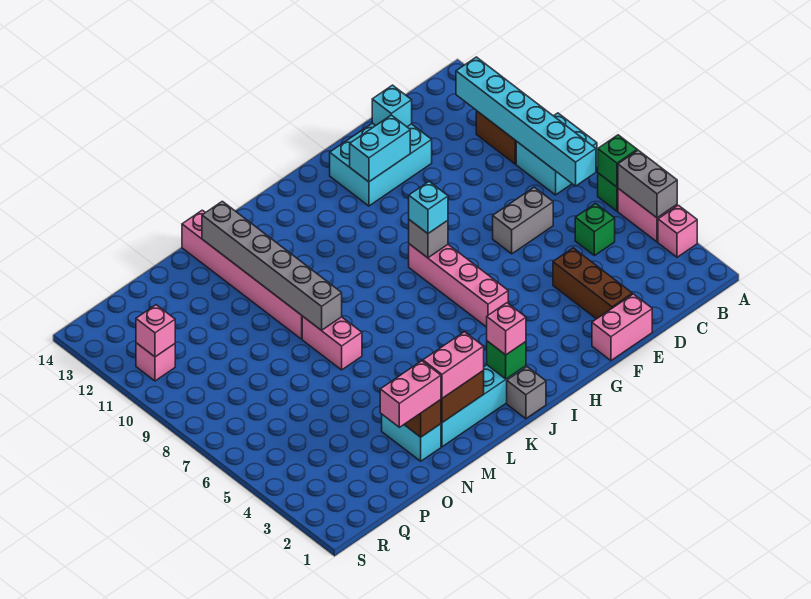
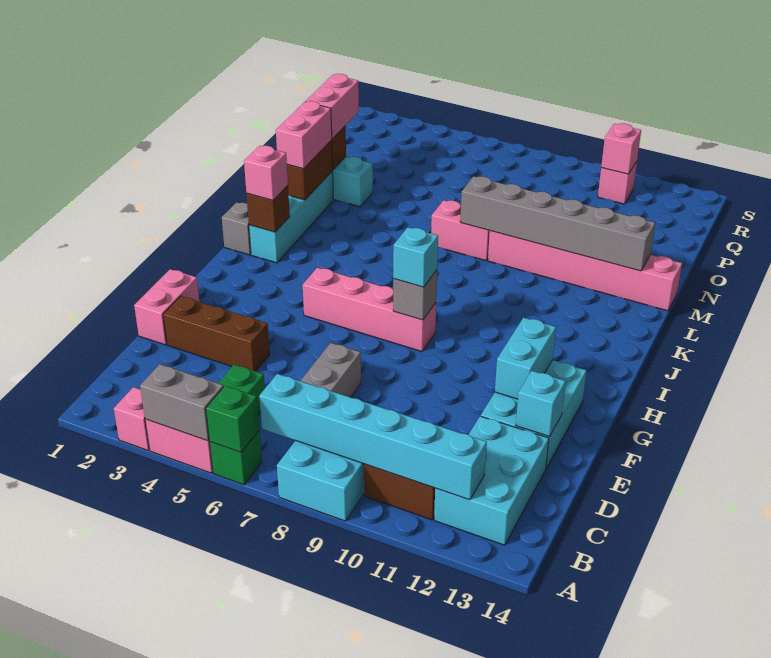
none -> cyan brick B12:D13 level 1
green brick J2 level 2 -> brown brick J2 level 2

